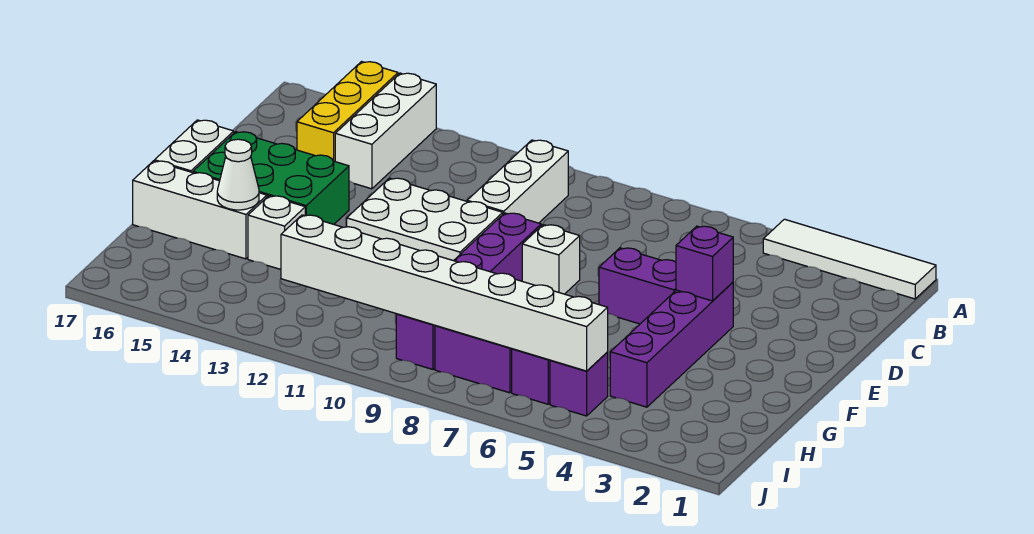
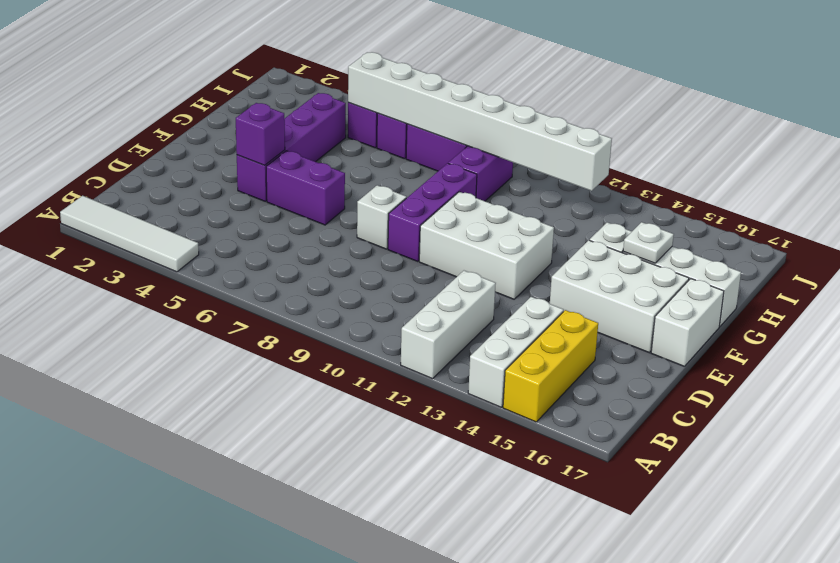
white brick B10:D10 level 1 -> white brick A12:C12 level 1
green brick E14:F16 level 1 -> white brick E14:F16 level 1
white cone G15 level 2 -> white plate G15 level 2

